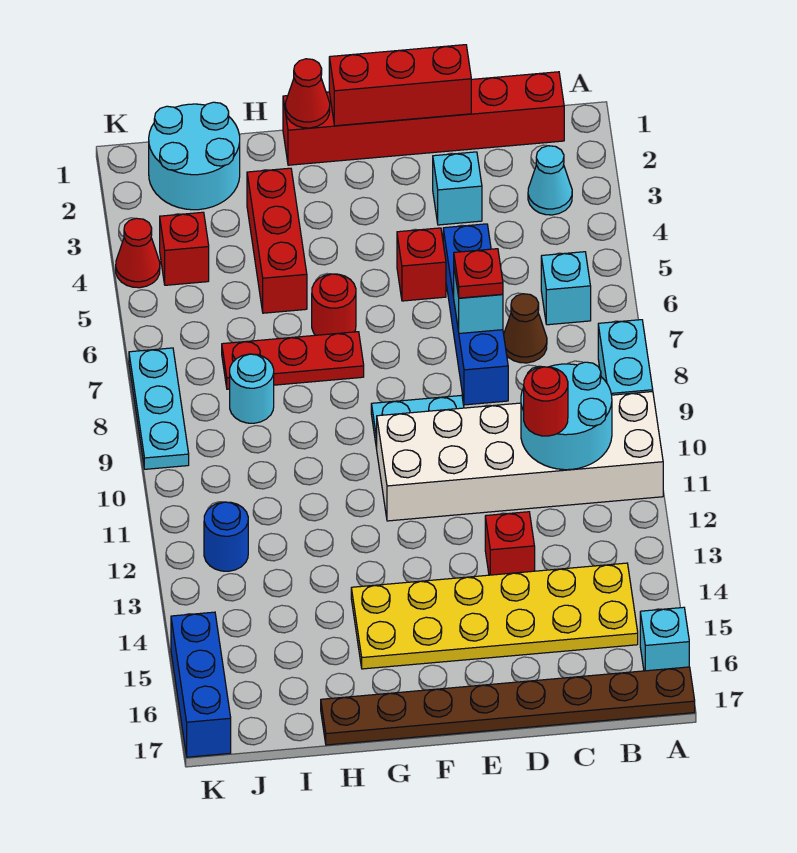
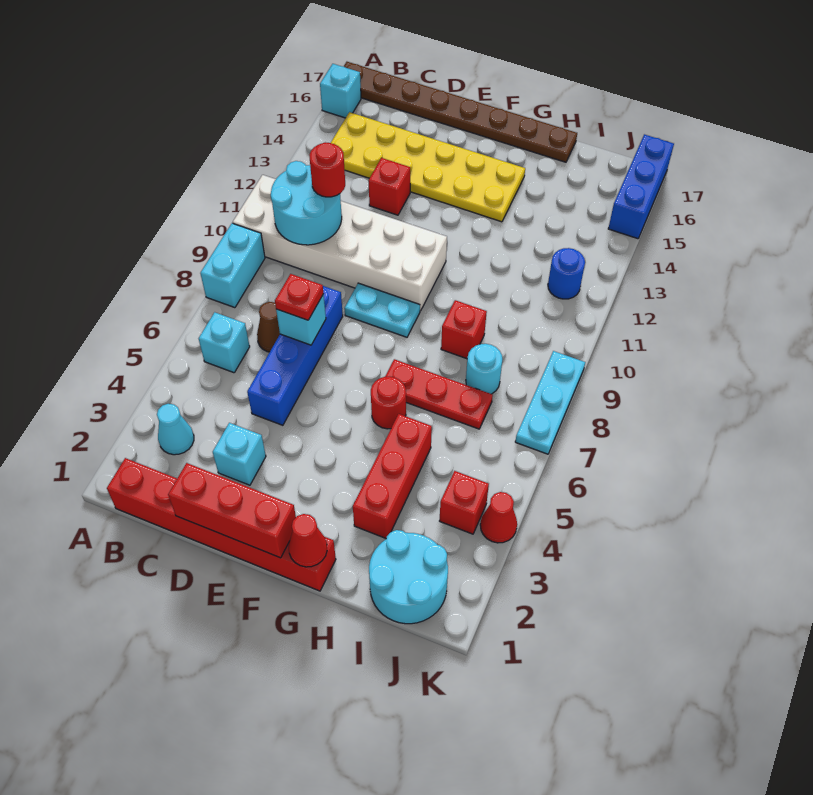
red brick E5 level 1 -> red brick H9 level 1

